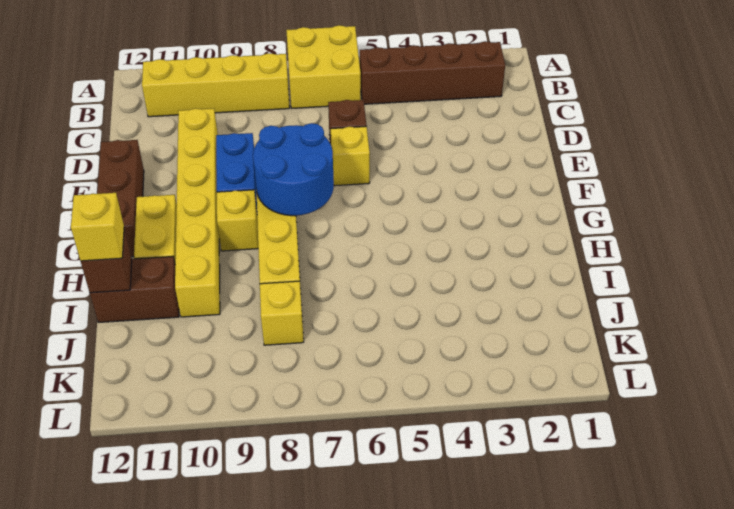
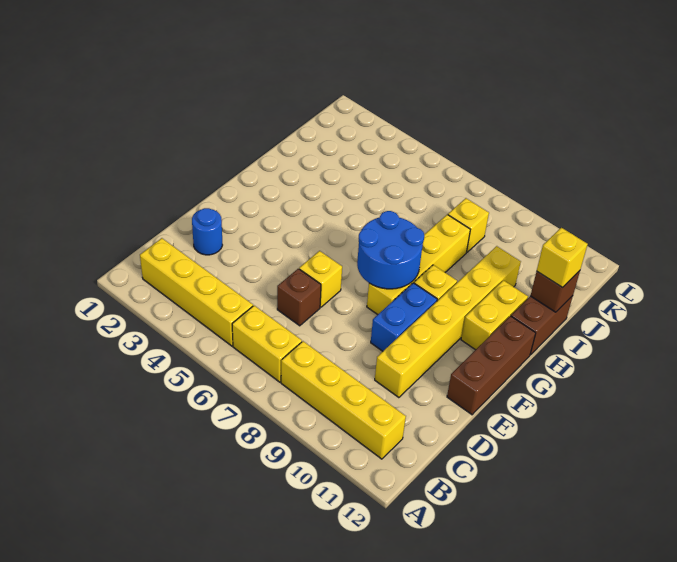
yellow brick A6:B7 level 1 -> yellow brick B6:B7 level 1
brown brick B2:B5 level 1 -> yellow brick B2:B5 level 1
none -> blue round brick D2 level 1
brown brick I11:I12 level 1 -> brown brick H12:I12 level 1

